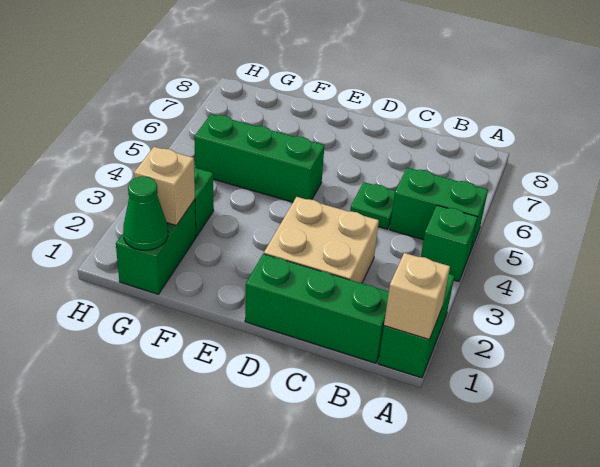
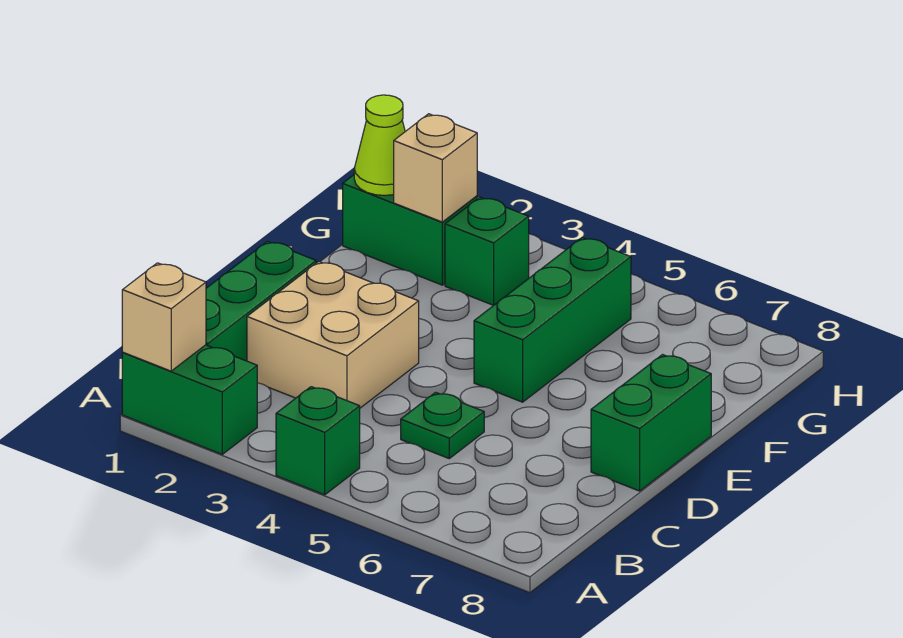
green brick A5:B5 level 1 -> green brick D8:E8 level 1
green cone G1 level 2 -> lime cone G1 level 2

